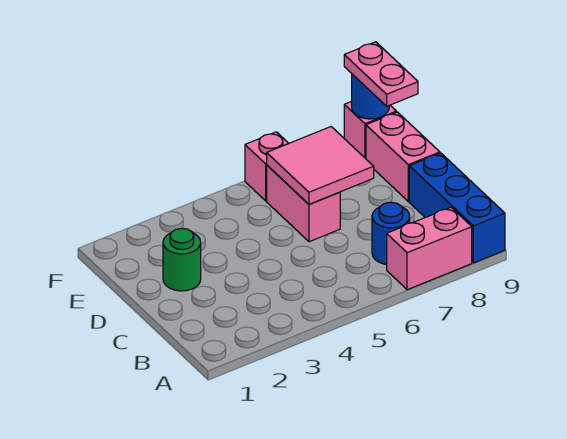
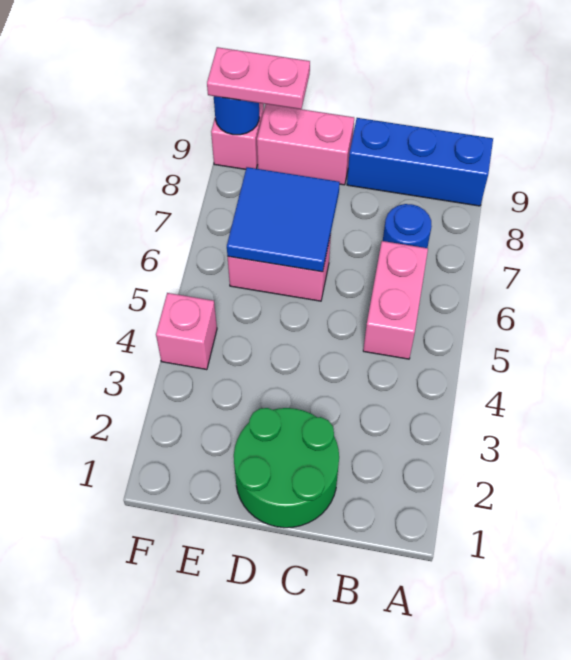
pink brick A7:A8 level 1 -> pink brick B5:B6 level 1
green round brick D2 level 1 -> green round brick C1:D2 level 1
pink tile D6:E7 level 2 -> blue tile D6:E7 level 2
pink brick F6 level 1 -> pink brick F4 level 1

